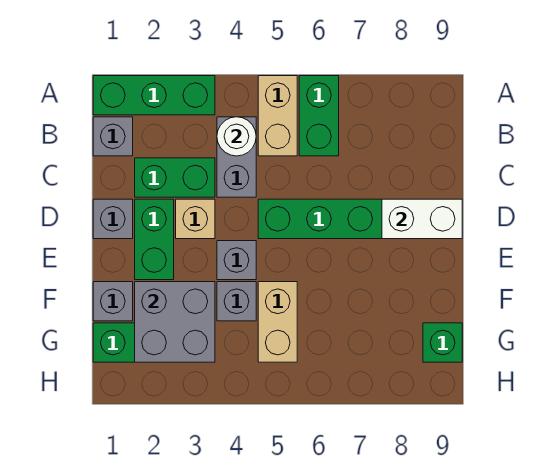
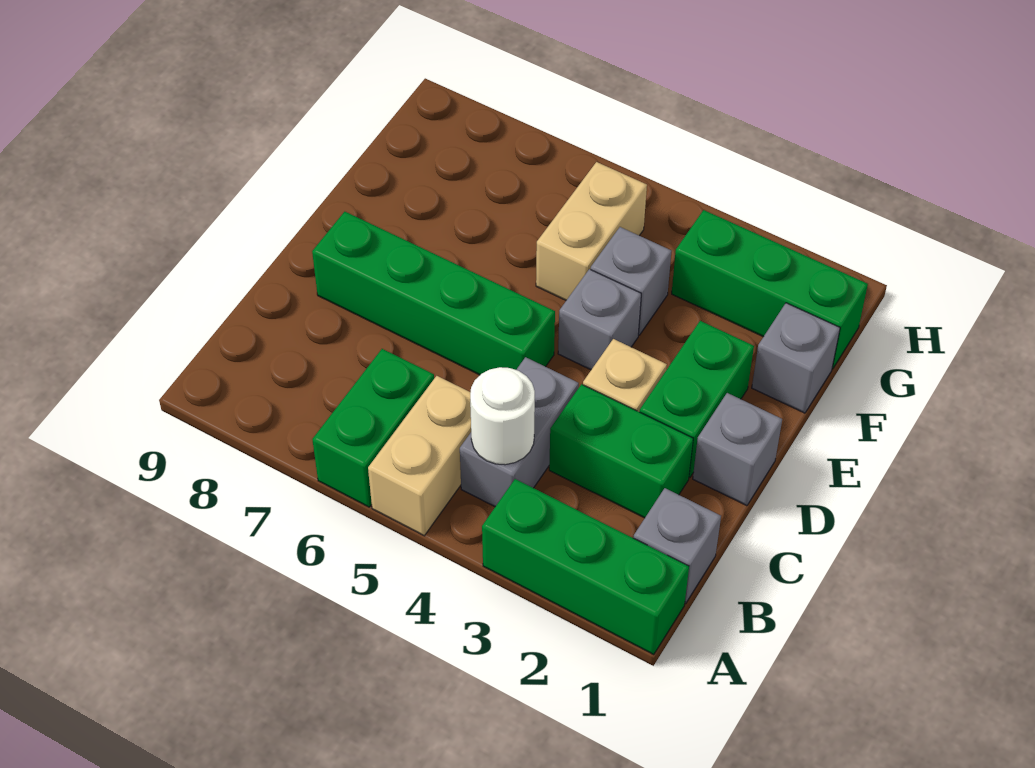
white brick D8:D9 level 2 -> none
grey brick F2:G3 level 2 -> none
green brick G9 level 1 -> none

